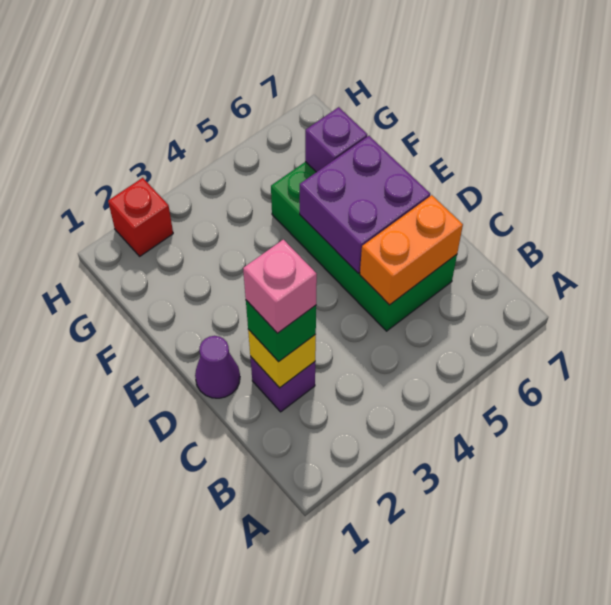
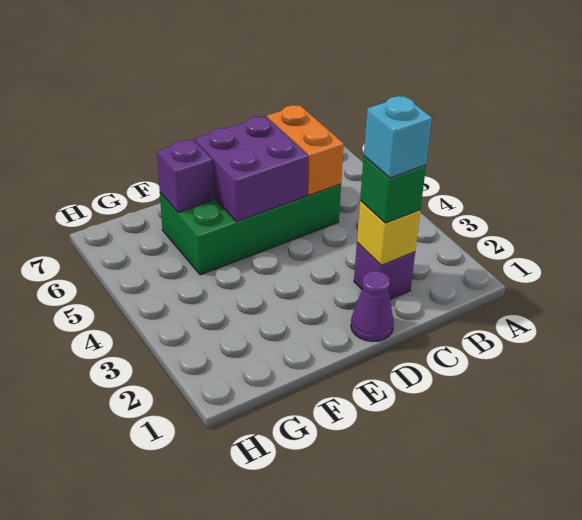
pink brick C2 level 4 -> cyan brick C2 level 4
red brick H2 level 1 -> none

